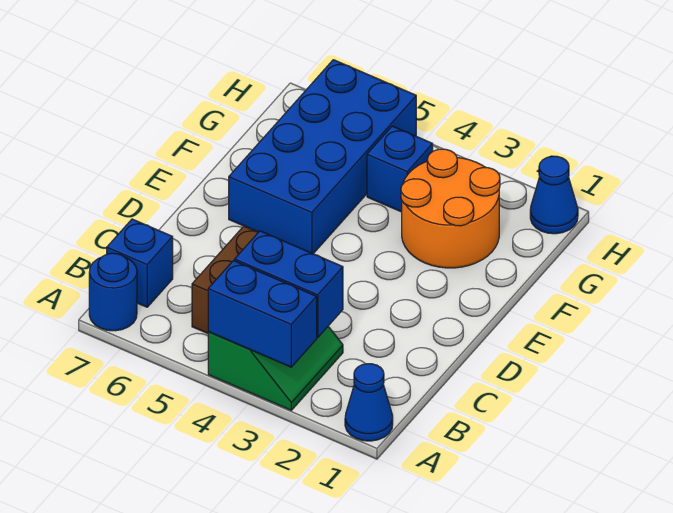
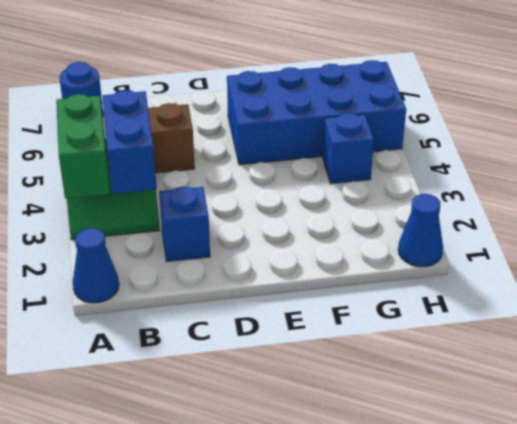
blue brick A3:A4 level 2 -> green brick A3:A4 level 2
blue brick B7 level 1 -> blue brick C2 level 1
orange round brick F2:G3 level 1 -> none

